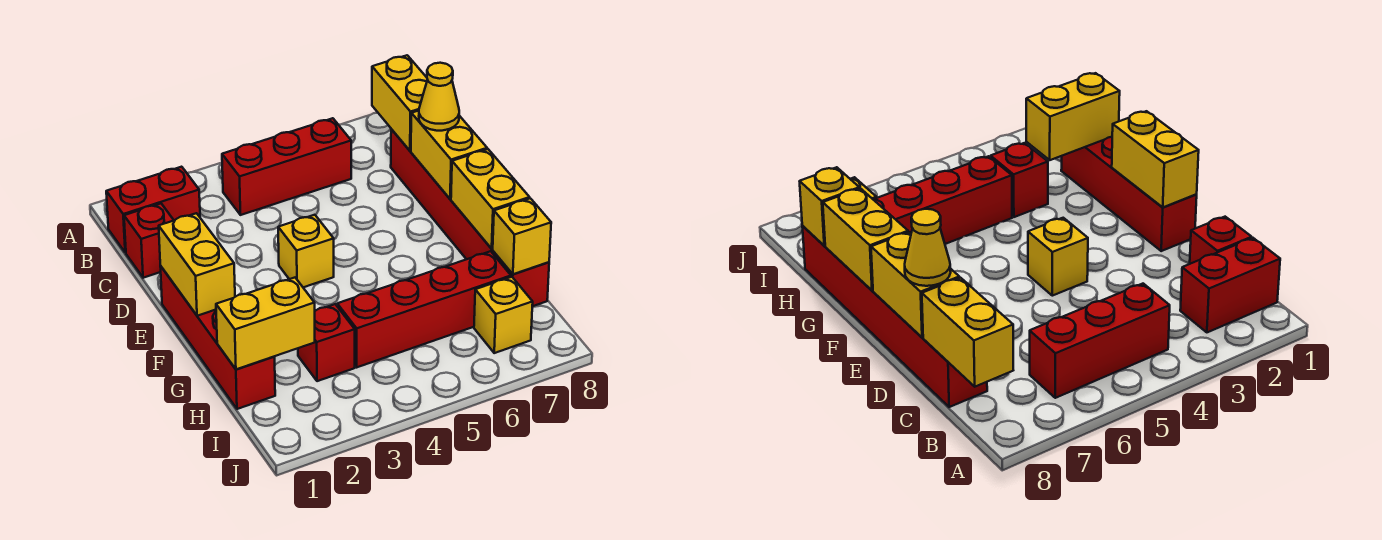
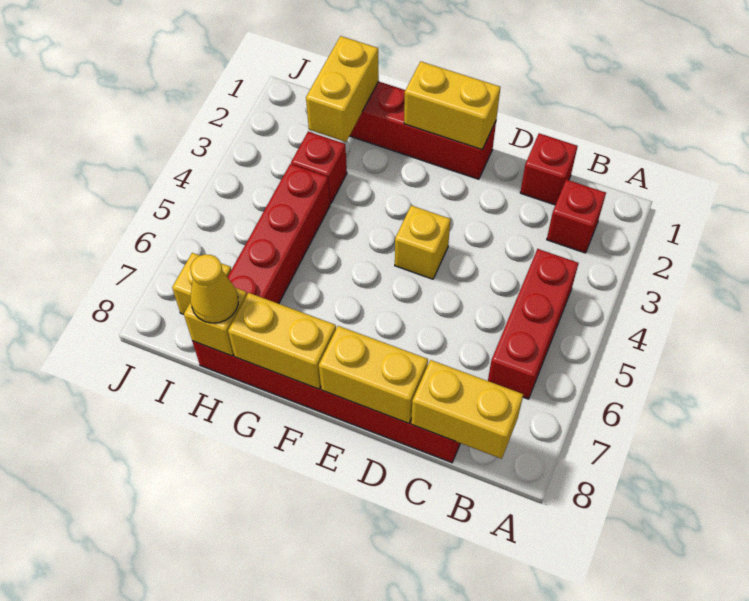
red brick B1:B2 level 1 -> red brick B2 level 1
yellow cone D8 level 3 -> yellow cone H8 level 3

